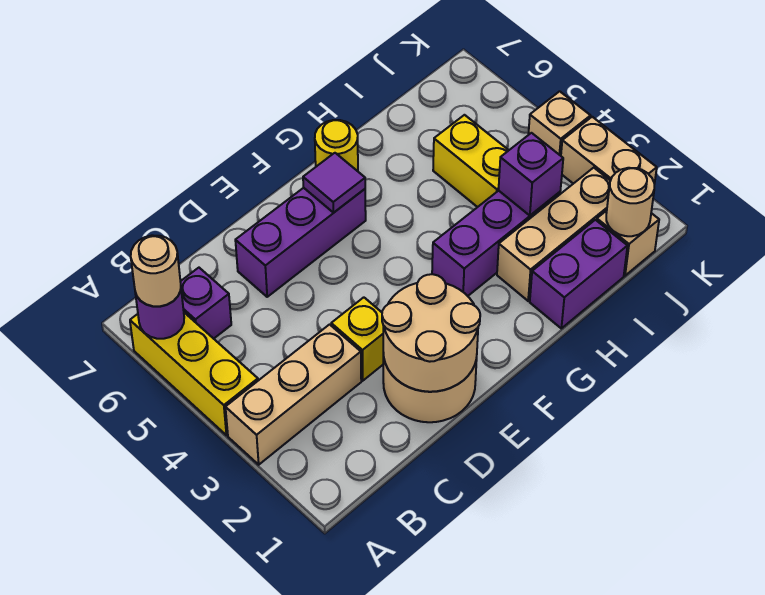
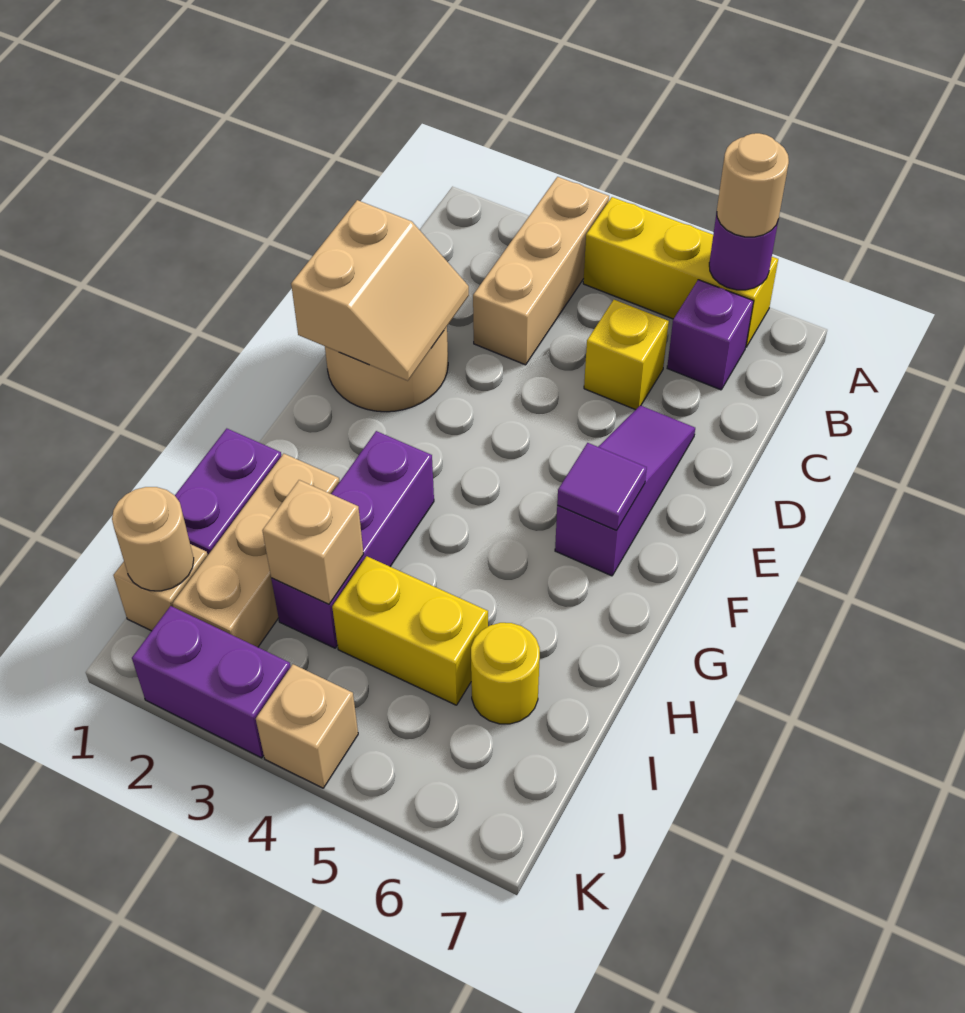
tan round brick D1:E2 level 2 -> tan slope D1:E2 level 2 top 1
yellow brick D3 level 1 -> yellow brick C5 level 1
purple brick D6:F6 level 1 -> purple slope D6:F6 level 1 top F
yellow round brick G7 level 1 -> yellow round brick I6 level 1
purple brick I3 level 2 -> tan brick I3 level 2
tan brick K2:K3 level 1 -> purple brick K2:K3 level 1

